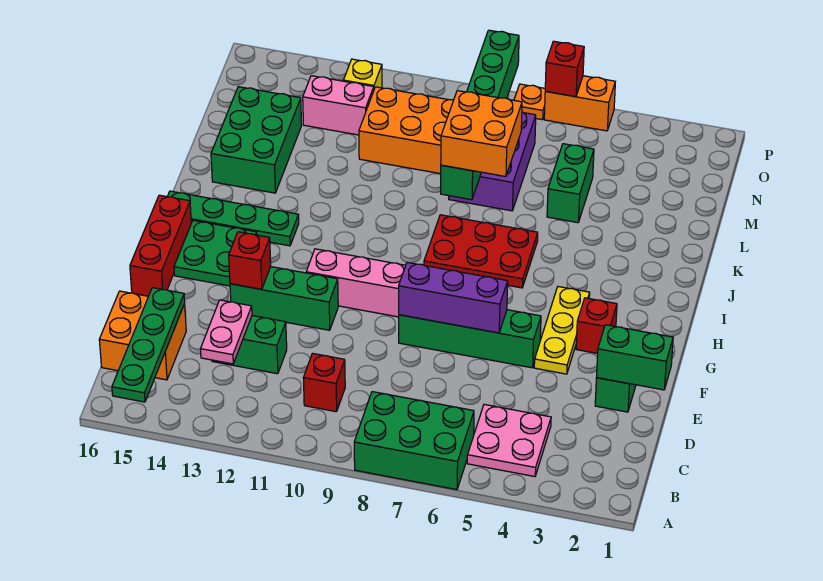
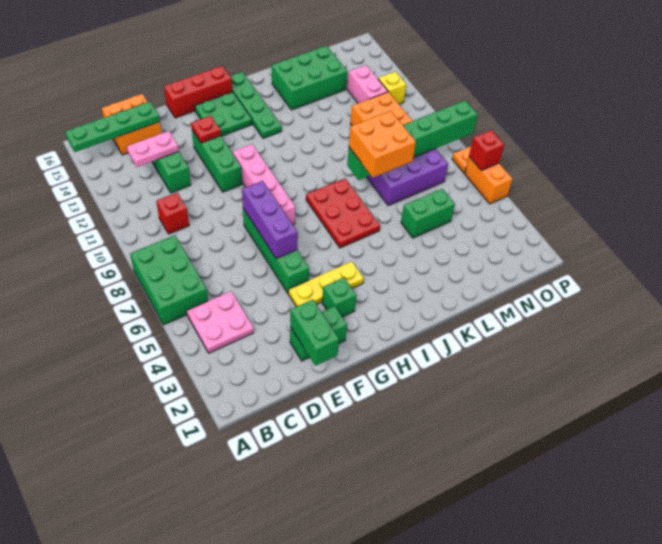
red brick F13 level 2 -> red plate F13 level 2
red brick G3 level 1 -> green brick G3 level 1

